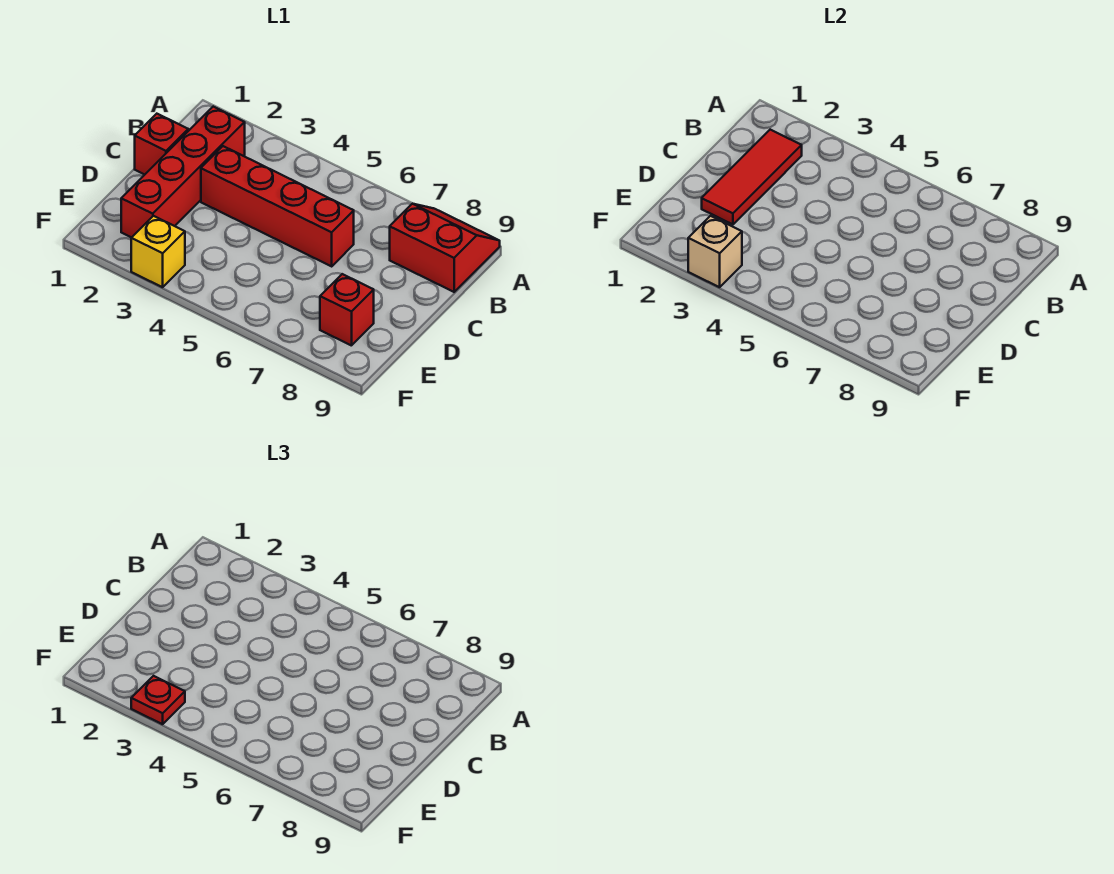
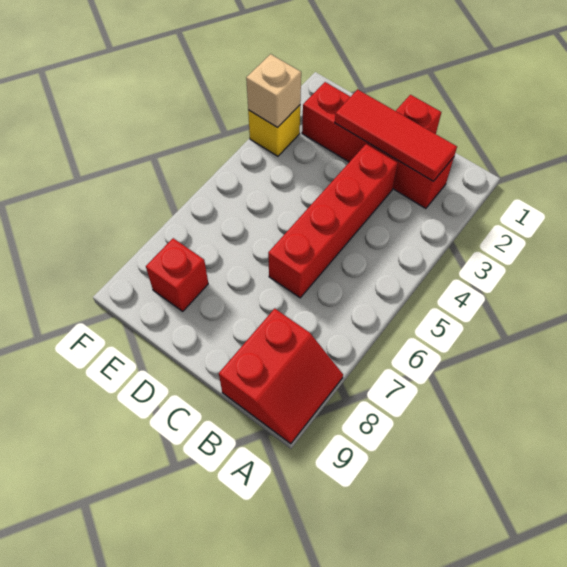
red plate F3 level 3 -> none

